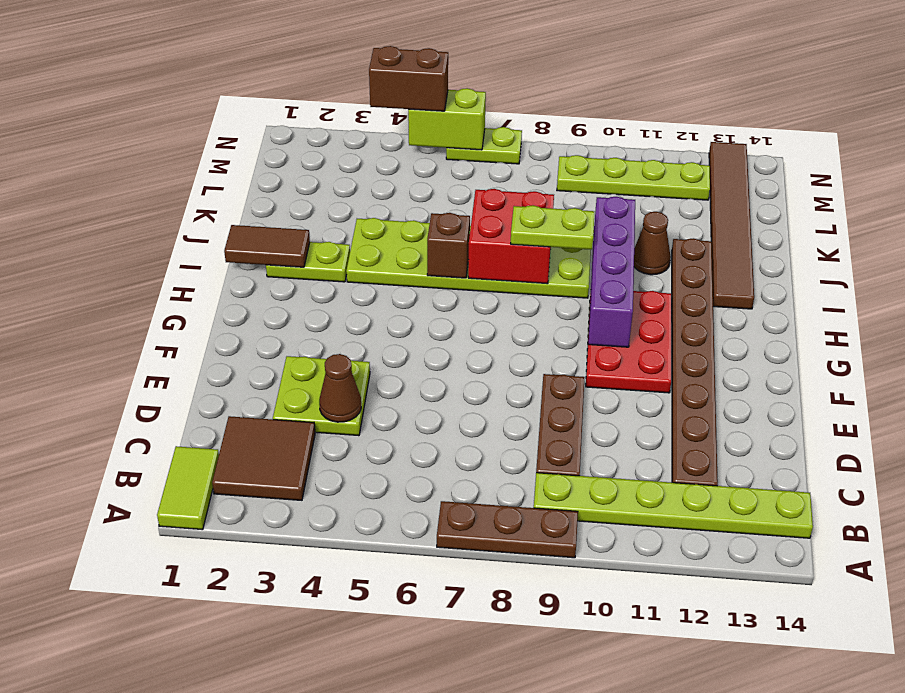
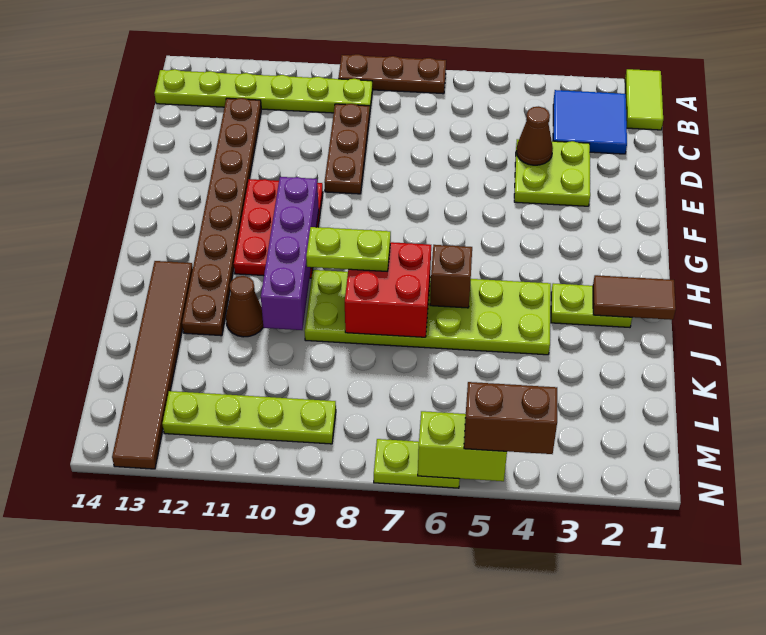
brown tile B2:C3 level 1 -> blue tile B2:C3 level 1

